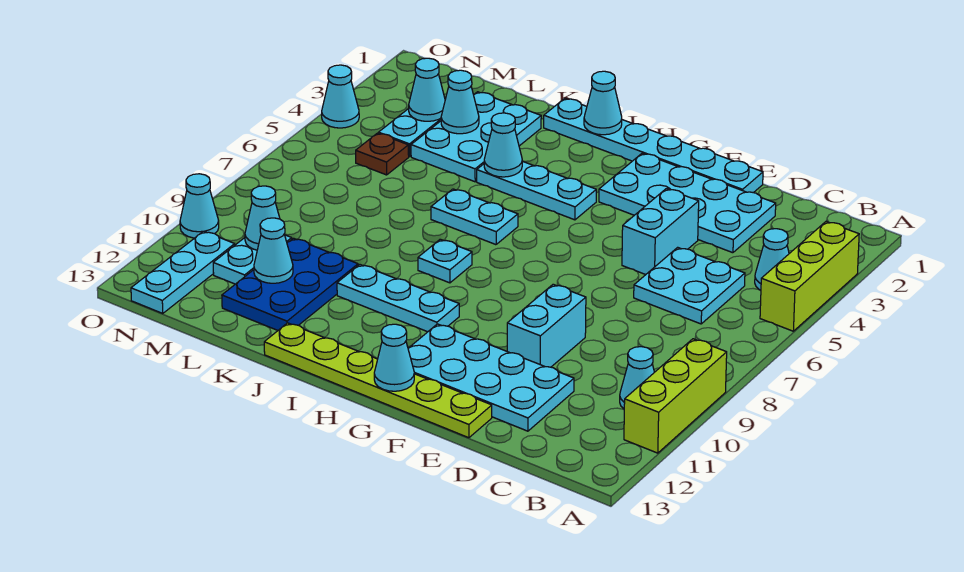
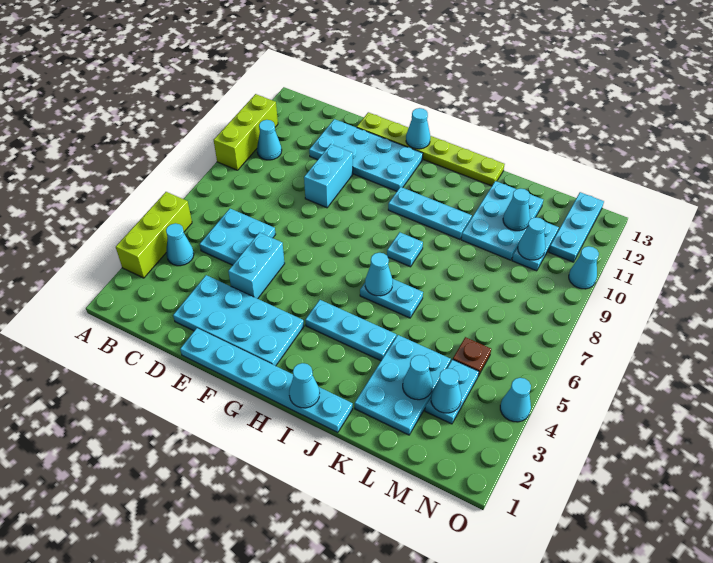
cyan cone J4 level 2 -> cyan cone I6 level 2
blue plate K10:L12 level 1 -> cyan plate K10:L12 level 1

